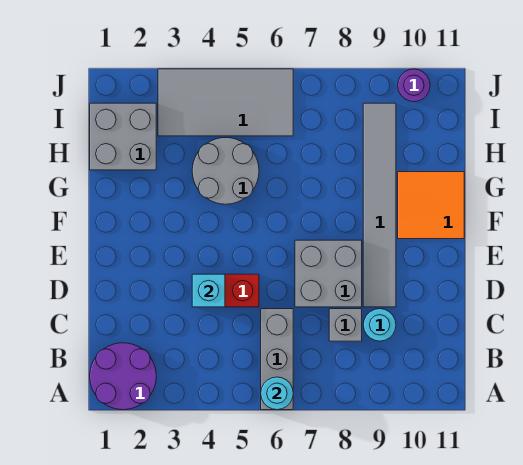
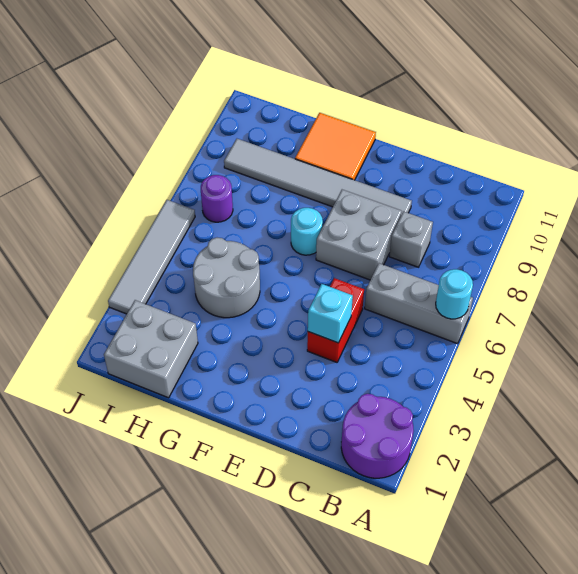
cyan round brick C9 level 1 -> cyan round brick F7 level 1
grey tile I3:J6 level 1 -> grey tile J3:J6 level 1
purple round brick J10 level 1 -> purple round brick I7 level 1

